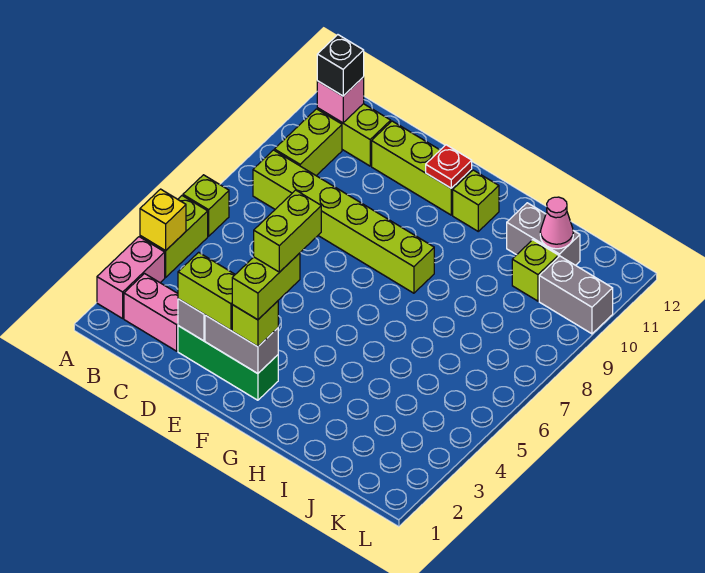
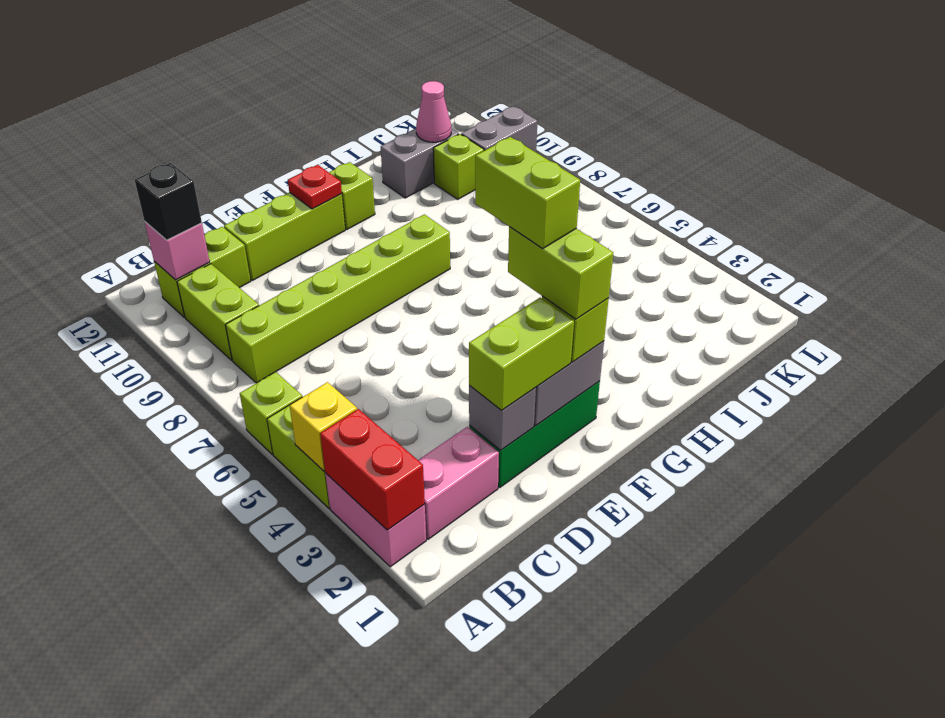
none -> red brick A2:A3 level 2

